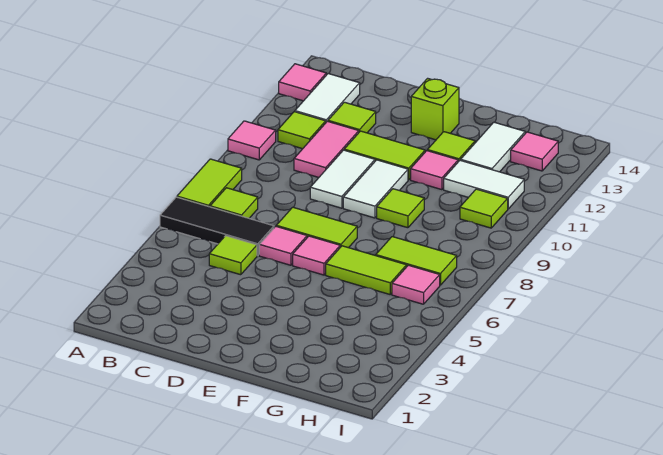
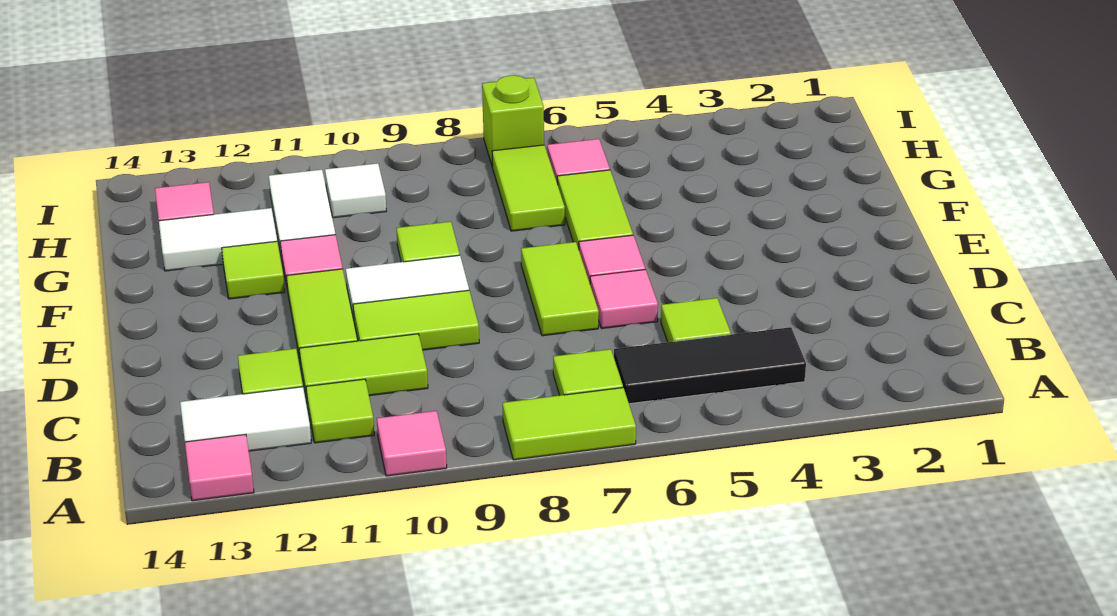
black tile A6:C6 level 1 -> black tile B4:B6 level 1
pink tile C10:C11 level 1 -> lime tile C10:C11 level 1
white tile D9:D10 level 1 -> lime tile D9:D10 level 1
lime brick E13 level 1 -> lime brick I7 level 1
lime tile H10 level 1 -> white tile H10 level 1

